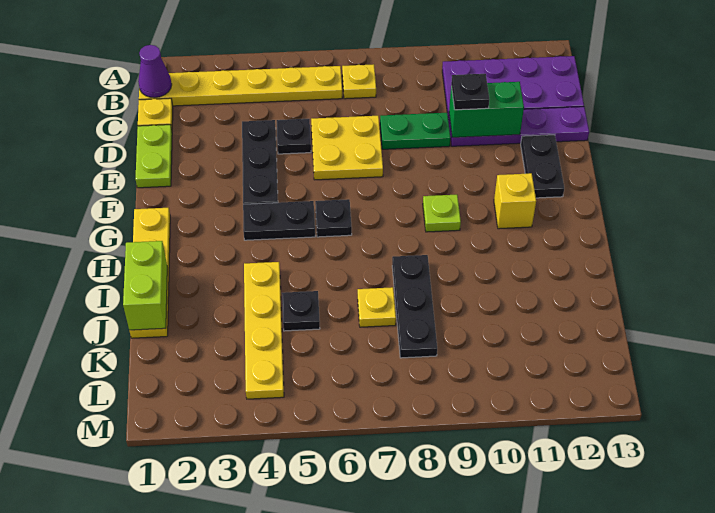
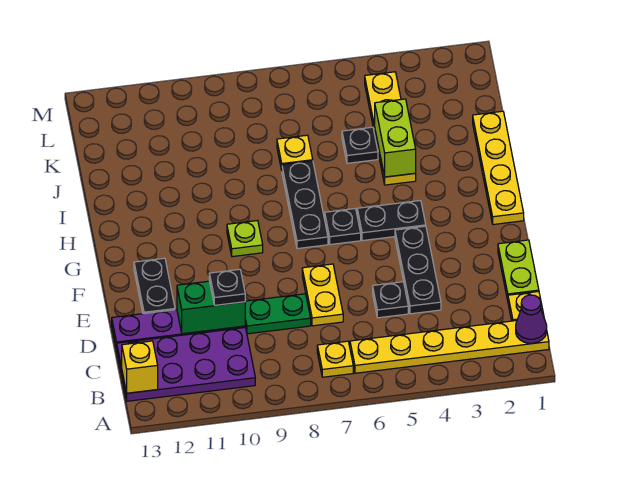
yellow plate D6:E7 level 1 -> yellow plate D7:E7 level 1
yellow brick G11 level 1 -> yellow brick B13 level 2
lime brick I1:J1 level 2 -> lime brick I4:J4 level 2
black plate I8:K8 level 1 -> black plate G7:I7 level 1

